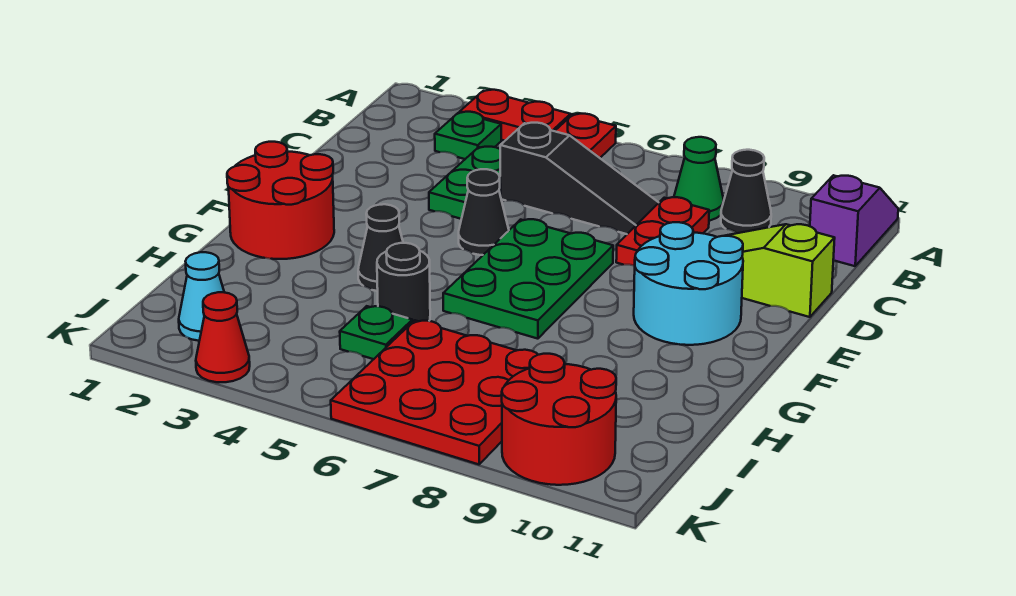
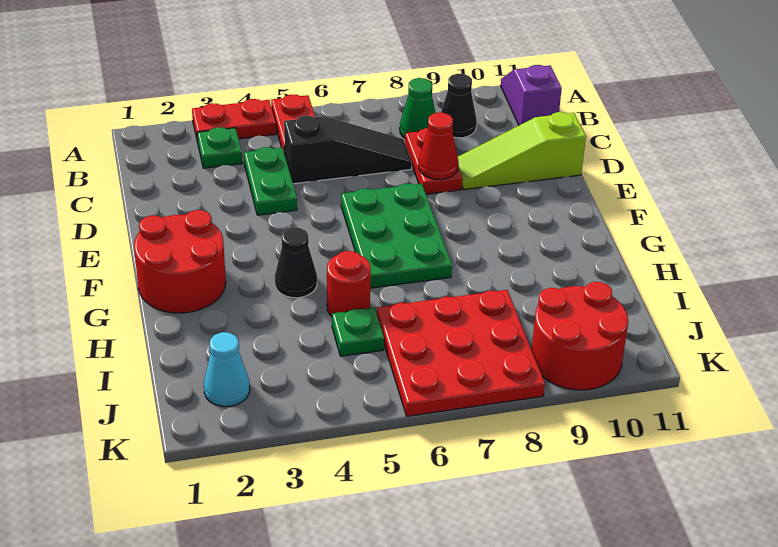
black cone E5 level 1 -> none
cyan round brick E9:F10 level 1 -> none
black round brick H5 level 1 -> red round brick H5 level 1
red cone K3 level 1 -> red cone D8 level 2

